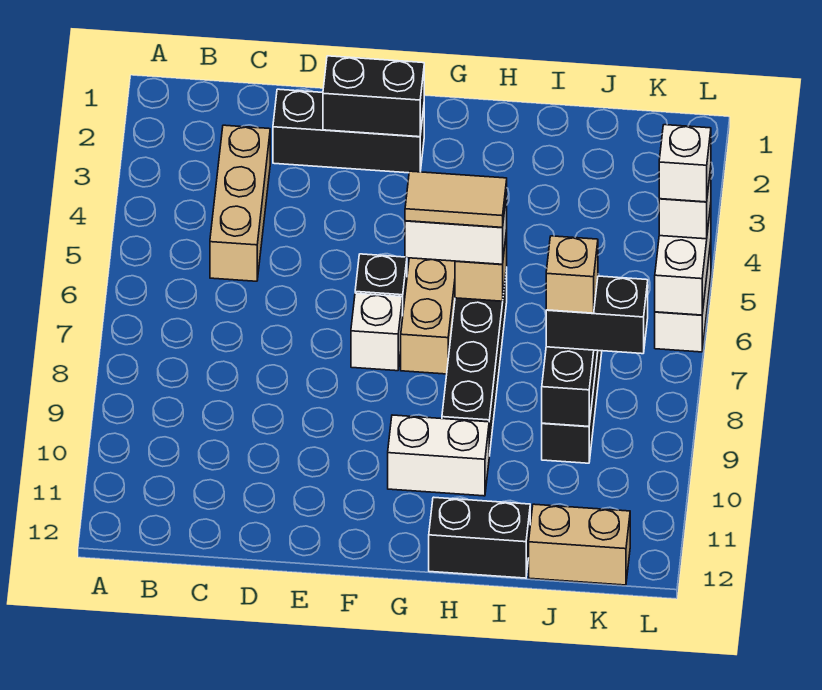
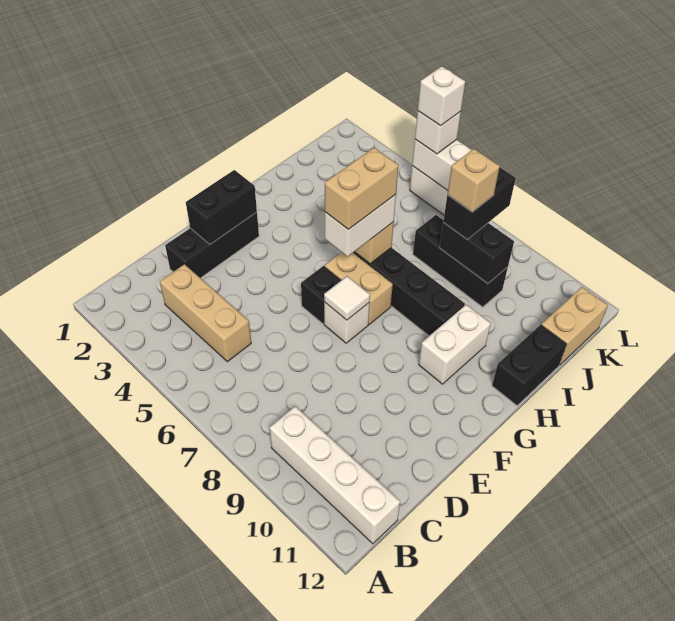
none -> white brick B9:B12 level 1
none -> white tile F7 level 2
tan tile G6:H6 level 4 -> tan brick G6:H6 level 4

